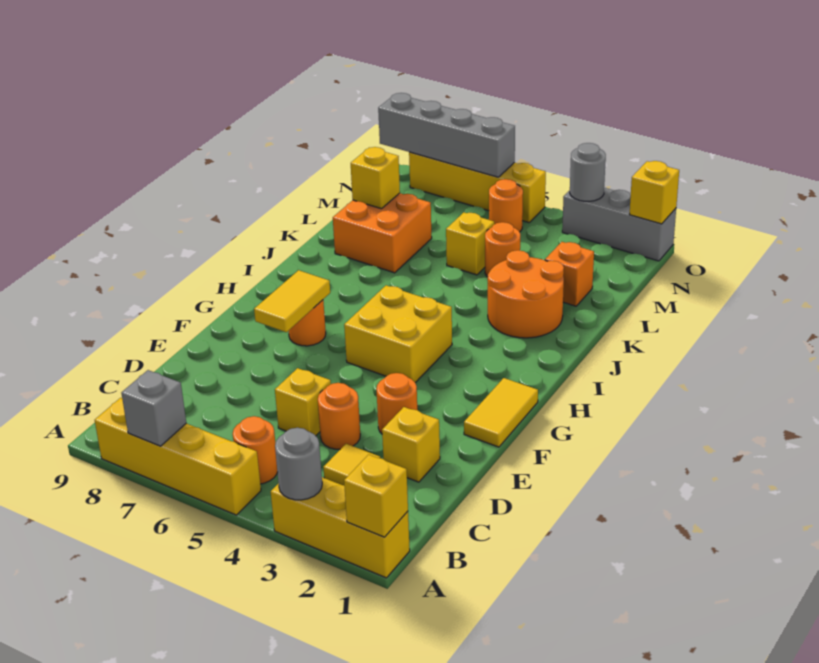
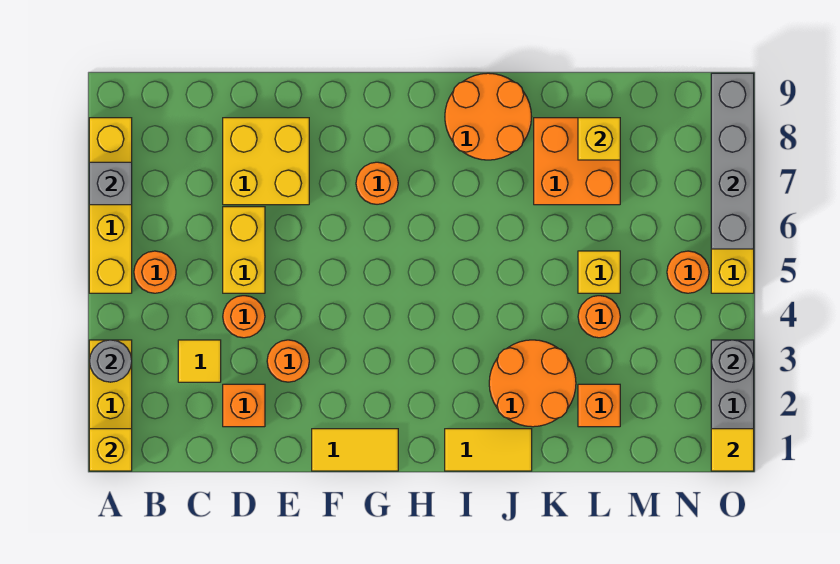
yellow brick D2 level 1 -> orange brick D2 level 1
yellow brick D5 level 1 -> yellow brick D5:D6 level 1
yellow tile F7:G7 level 2 -> yellow tile I1:J1 level 1
yellow brick G4:H5 level 1 -> yellow brick D7:E8 level 1
none -> orange round brick I8:J9 level 1
yellow brick O1 level 2 -> yellow tile O1 level 2

